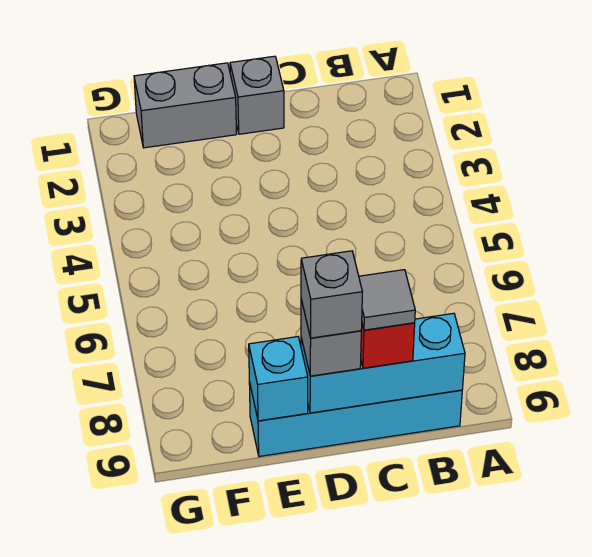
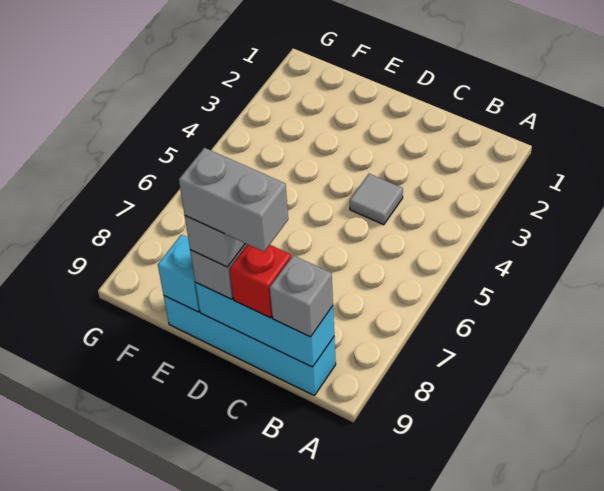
grey tile C9 level 4 -> grey tile C4 level 1
grey brick D1 level 1 -> grey brick B9 level 3
grey brick E1:F1 level 1 -> grey brick C9:D9 level 5

